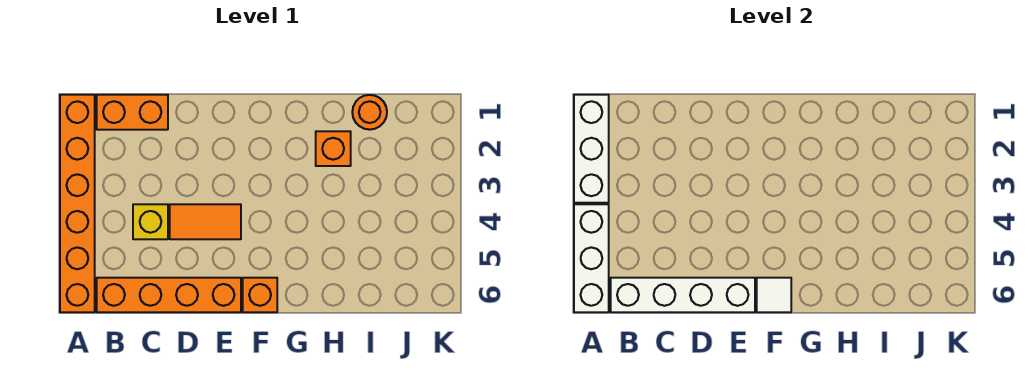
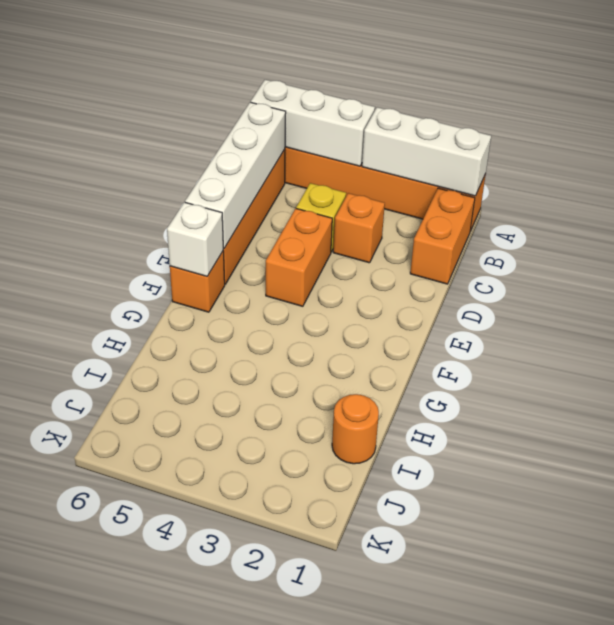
orange tile D4:E4 level 1 -> orange brick D4:E4 level 1
white tile F6 level 2 -> white brick F6 level 2
orange brick H2 level 1 -> orange brick C3 level 1

